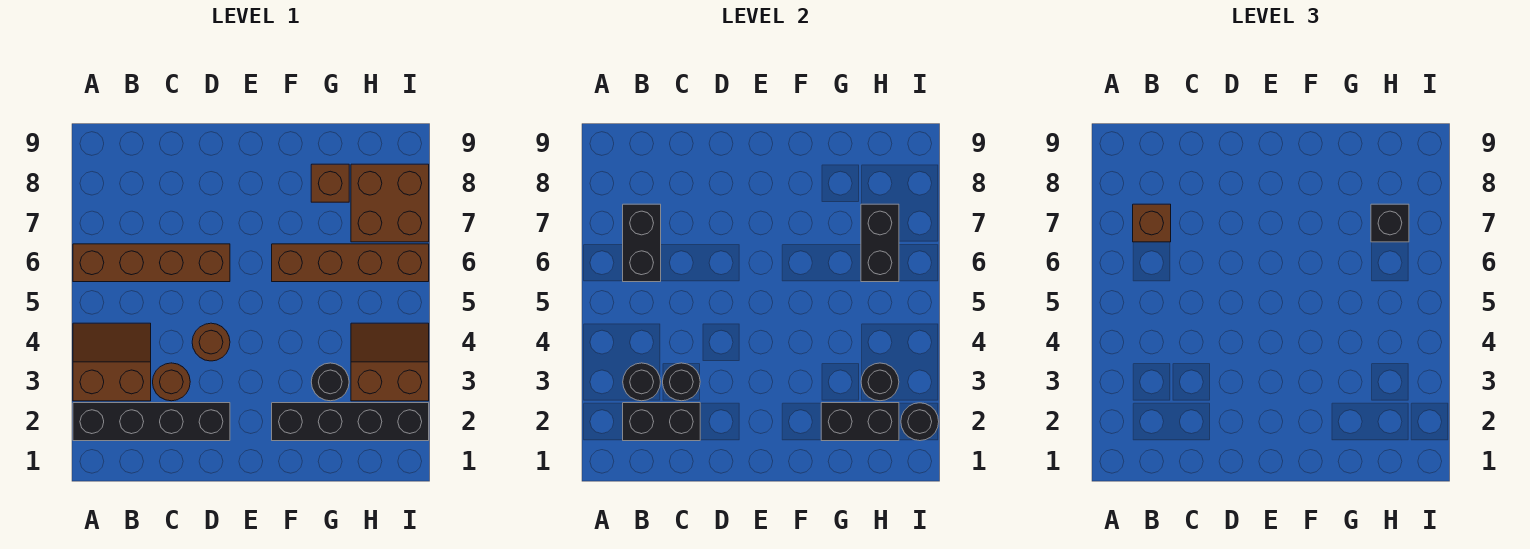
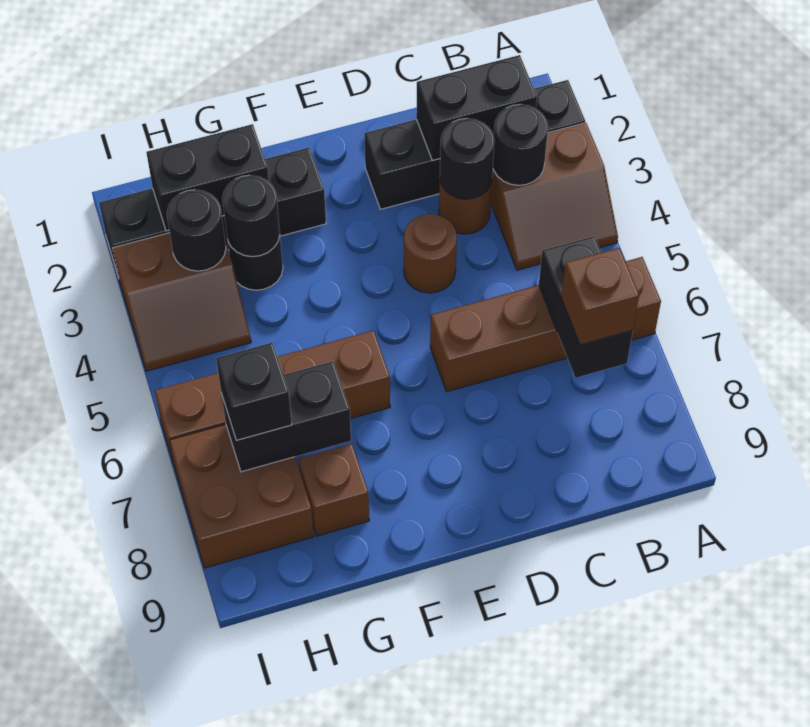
black brick H6:H7 level 2 -> black brick G7:H7 level 2
black round brick I2 level 2 -> black round brick G3 level 2

